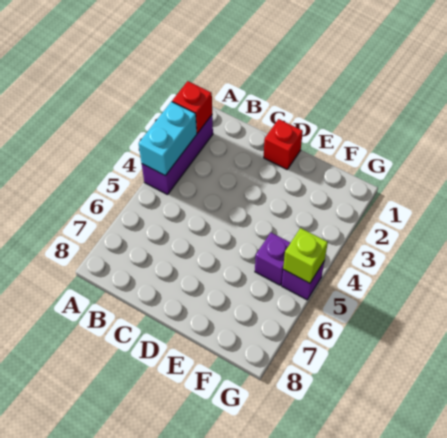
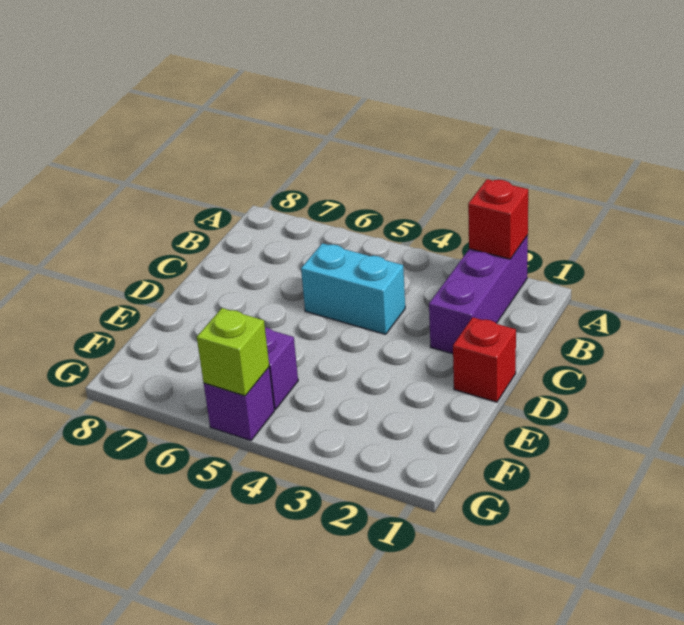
purple brick A2:A4 level 1 -> purple brick A2:C2 level 1
cyan brick A3:A4 level 2 -> cyan brick C4:C5 level 1

